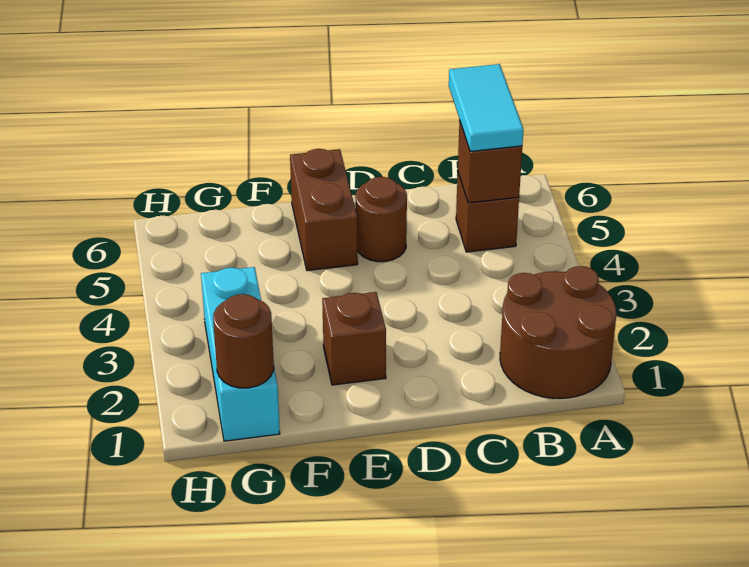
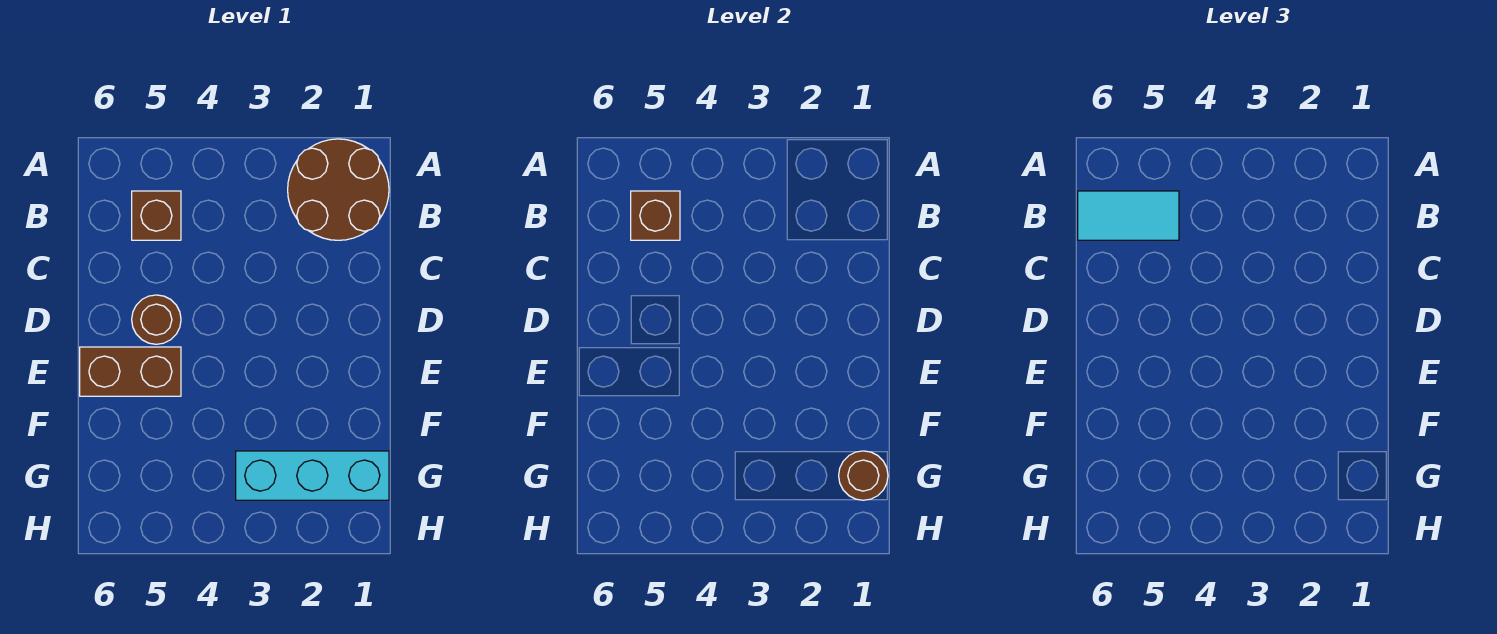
brown brick E2 level 1 -> none

